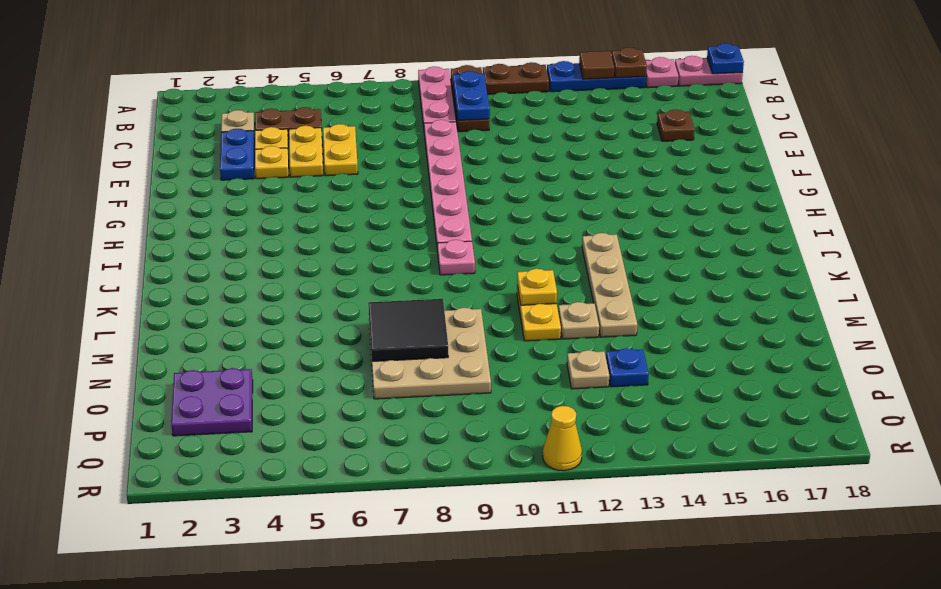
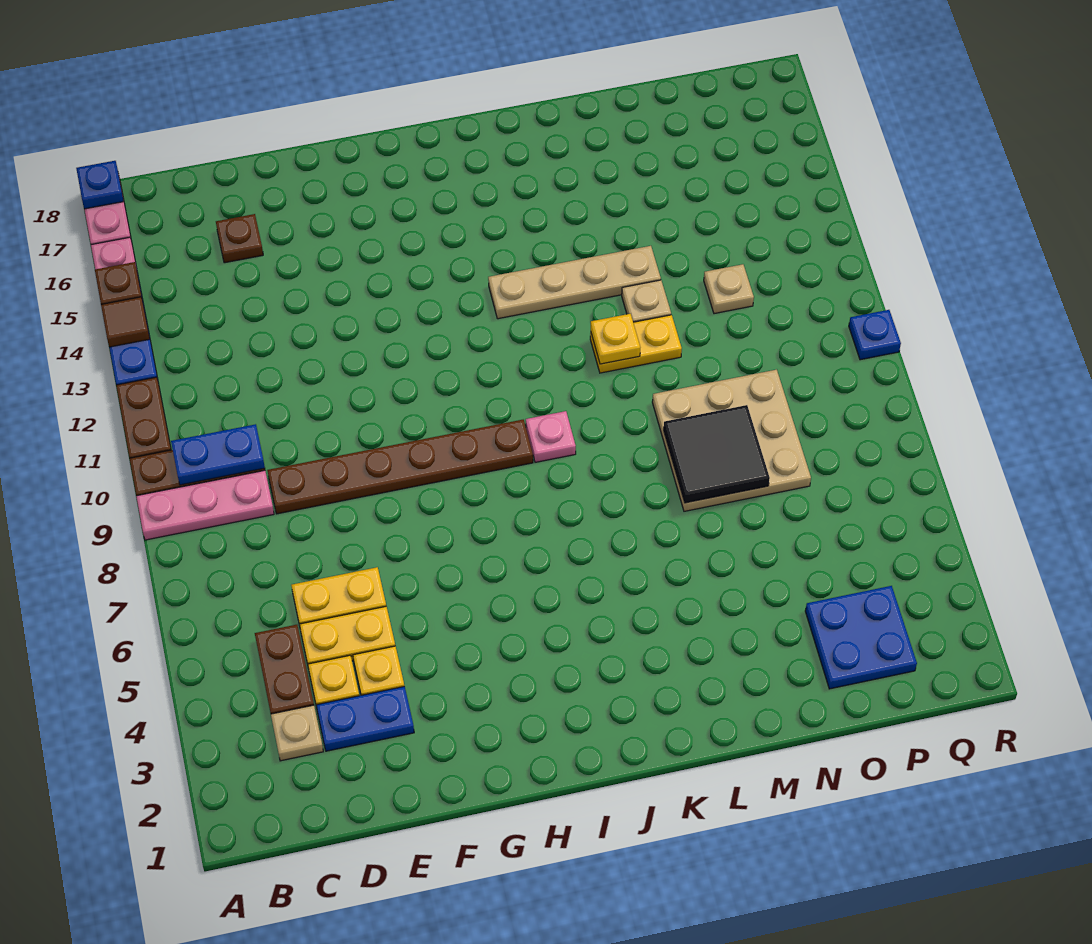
pink plate D9:I9 level 1 -> brown plate D9:I9 level 1
purple plate O2:P3 level 1 -> blue plate O2:P3 level 1
blue plate O13 level 1 -> blue plate R10 level 1
yellow cone R11 level 1 -> none

